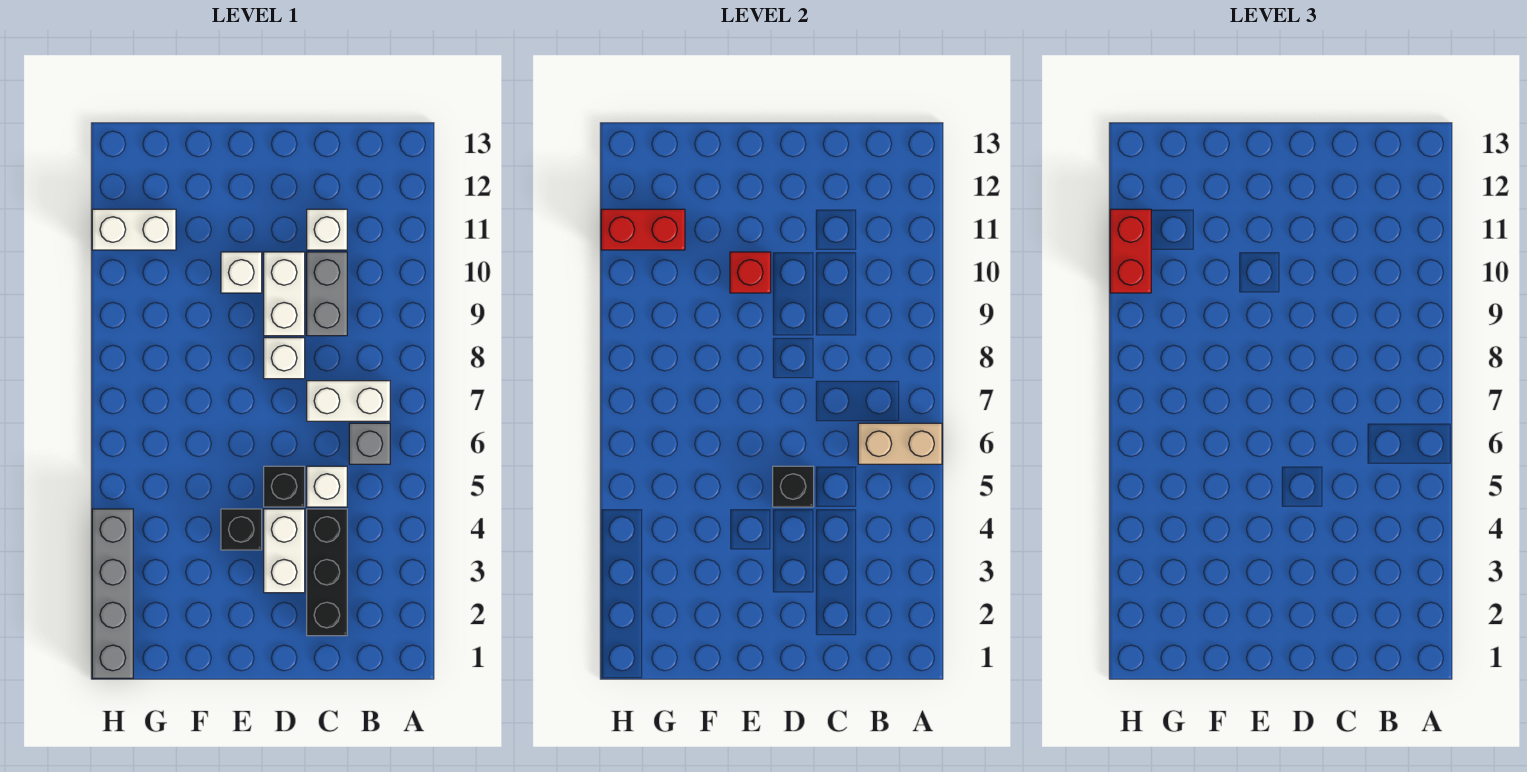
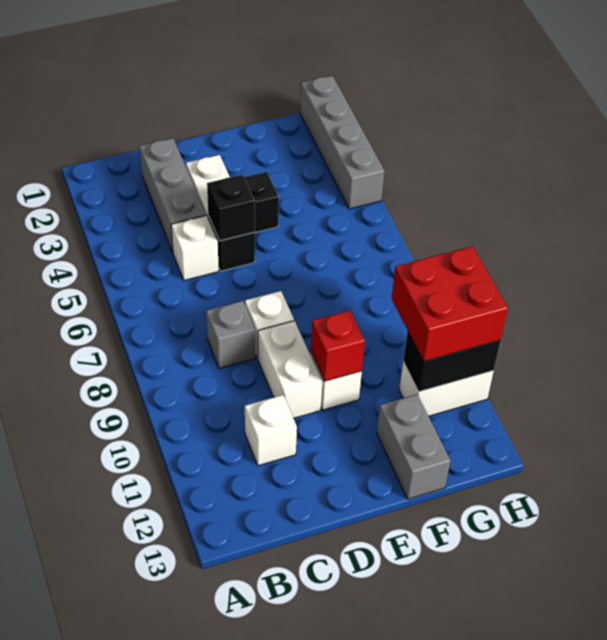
tan brick A6:B6 level 2 -> none
grey brick B6 level 1 -> grey brick C8 level 1
white brick B7:C7 level 1 -> none
black brick C2:C4 level 1 -> grey brick C2:C4 level 1
grey brick C9:C10 level 1 -> grey brick F12:F13 level 1
red brick G11:H11 level 2 -> black brick G11:H11 level 2
red brick H10:H11 level 3 -> red brick G10:H11 level 3

